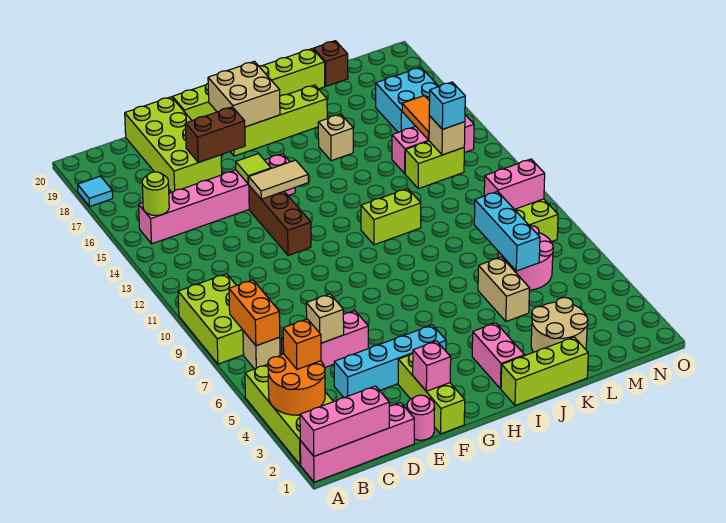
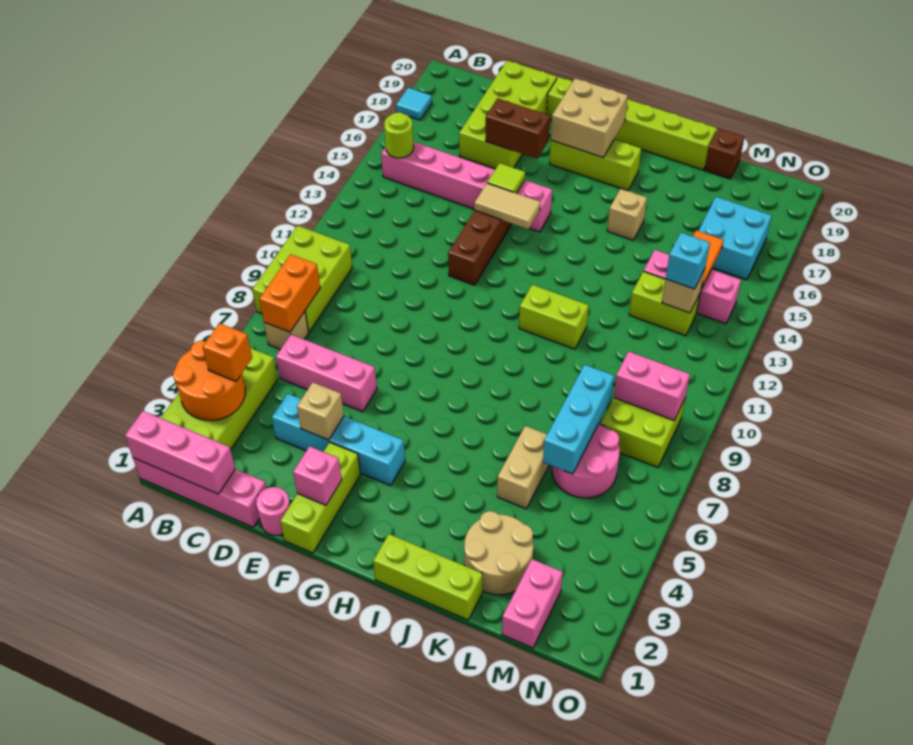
tan brick D6 level 2 -> tan brick E4 level 2
lime brick G18:J18 level 1 -> lime brick G18:I18 level 1
pink brick I2:I3 level 1 -> pink brick M1:M2 level 1

